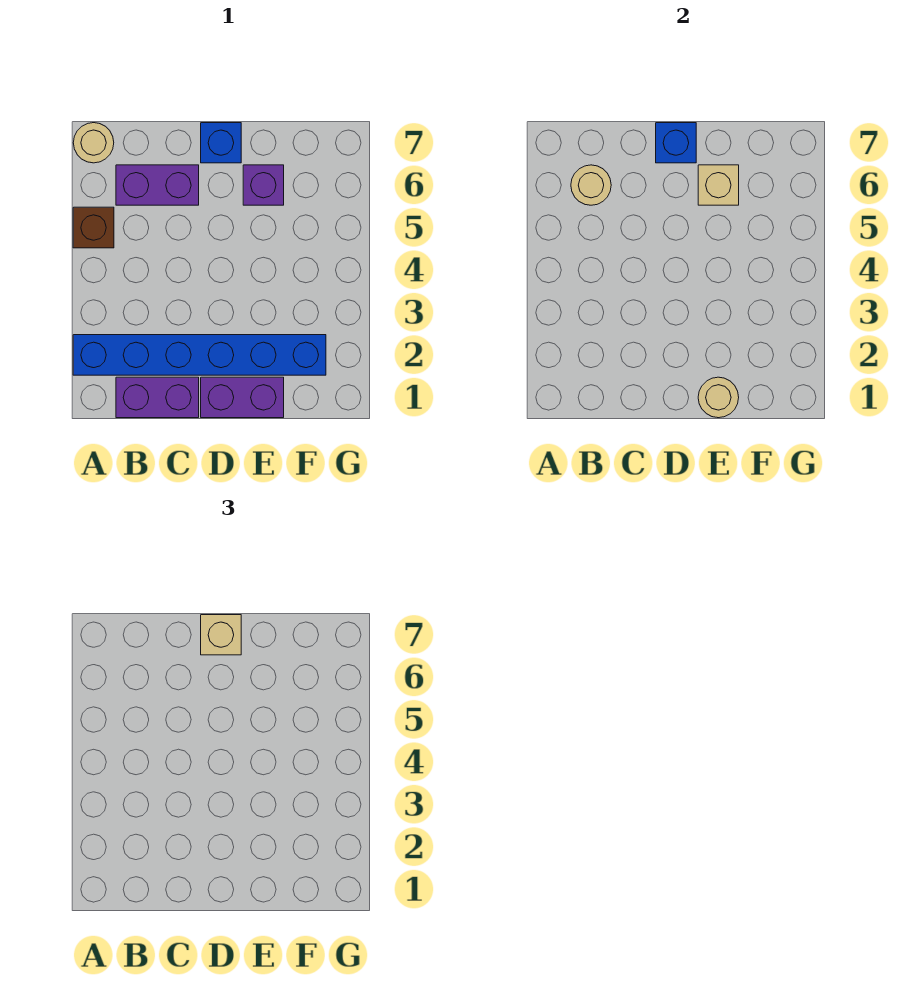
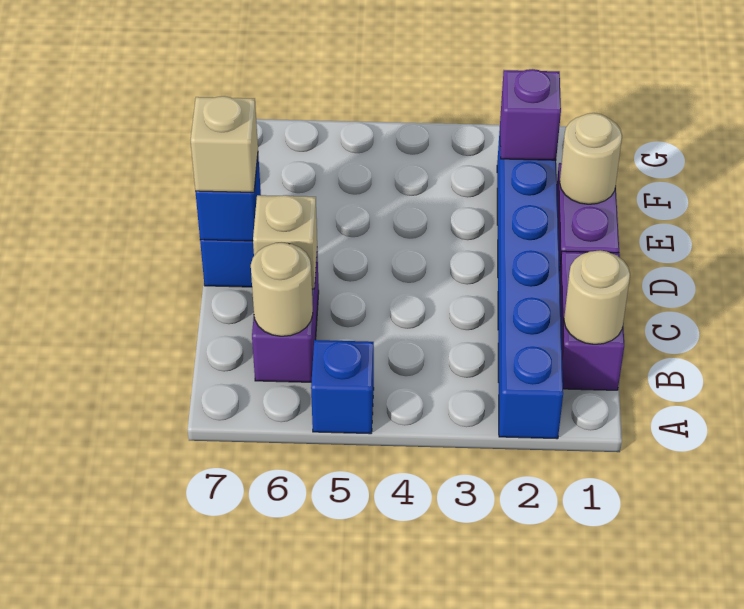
brown brick A5 level 1 -> blue brick A5 level 1
tan round brick A7 level 1 -> tan round brick B1 level 2
purple brick E6 level 1 -> purple brick F2 level 2
tan brick E6 level 2 -> tan brick C6 level 2

